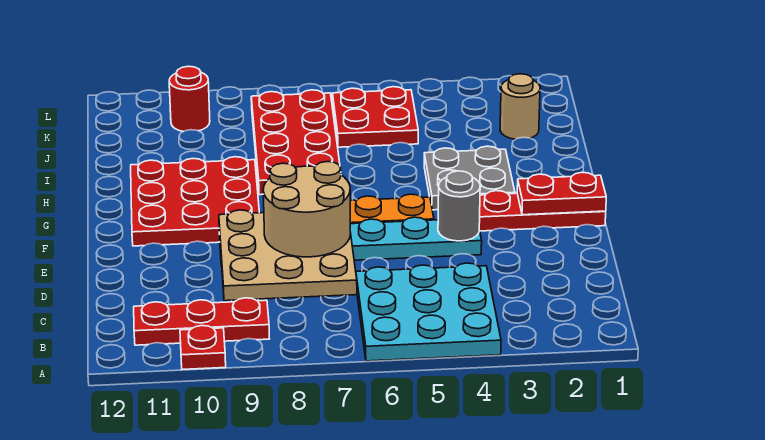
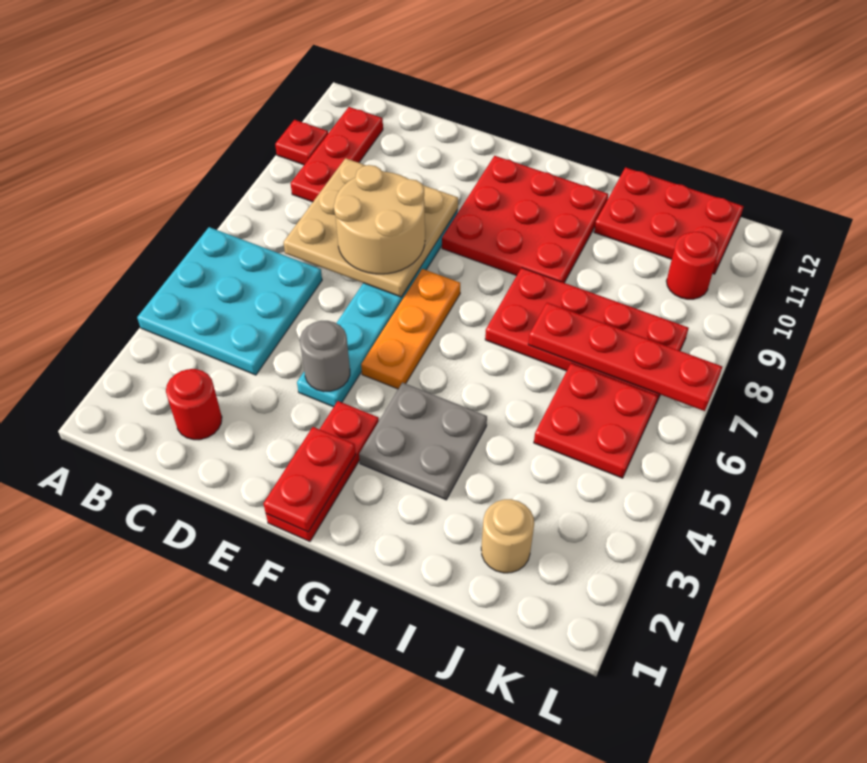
none -> red round brick C2 level 1
none -> red plate I7:L7 level 2
none -> red plate I11:K12 level 1

